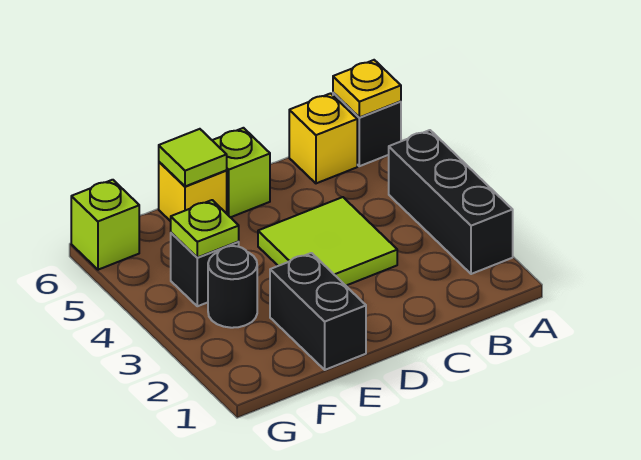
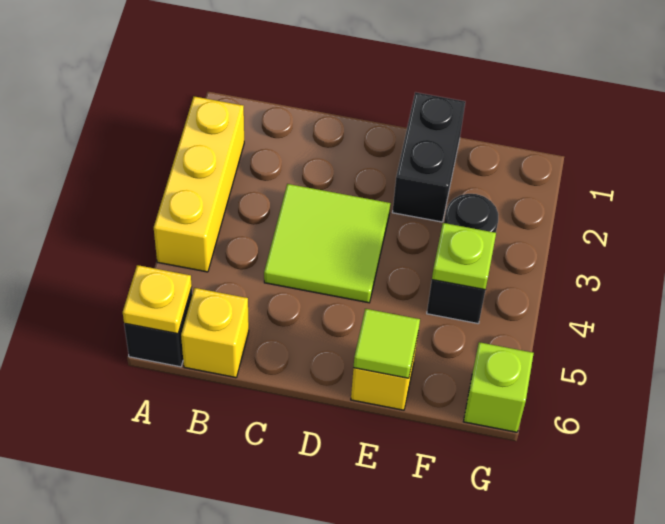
black brick A2:A4 level 1 -> yellow brick A2:A4 level 1
lime brick D6 level 1 -> none

